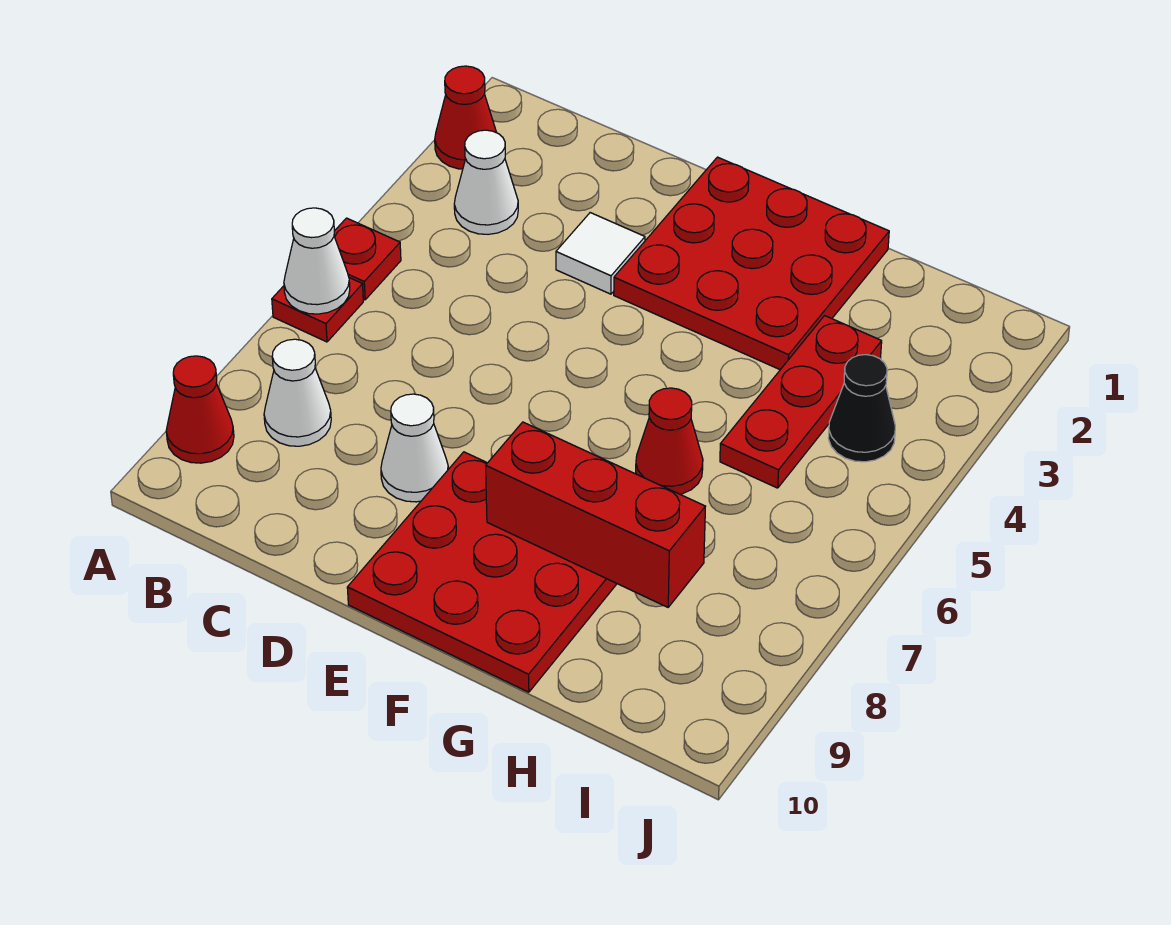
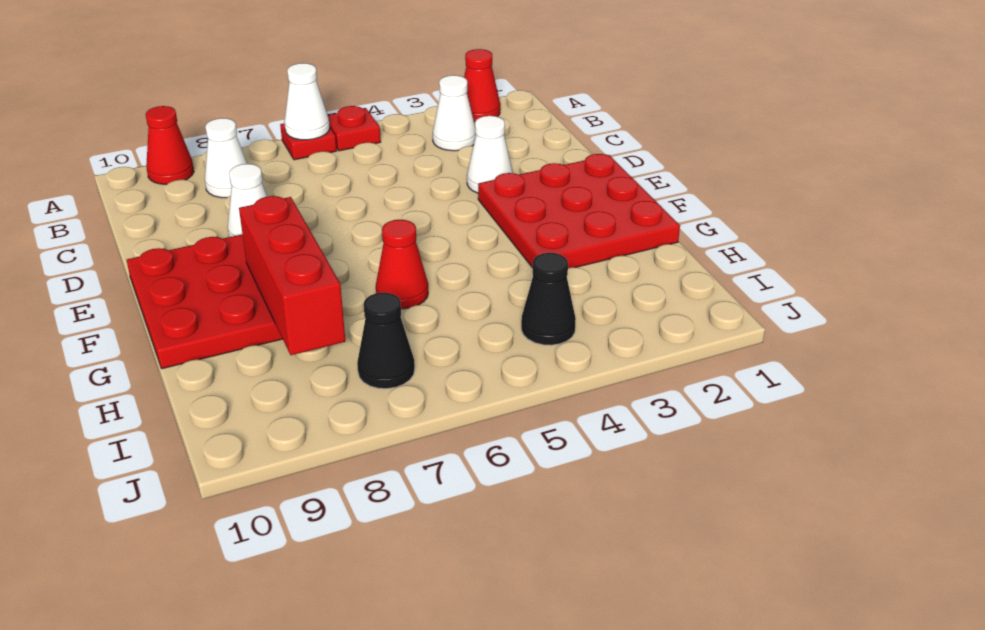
white tile D3 level 1 -> white cone D3 level 1
red plate H3:H5 level 1 -> none
none -> black cone I7 level 1

